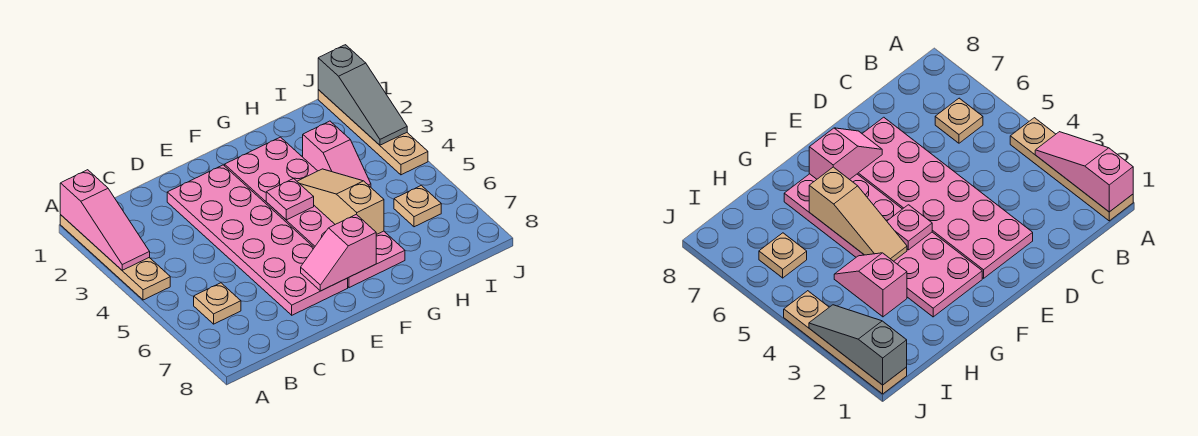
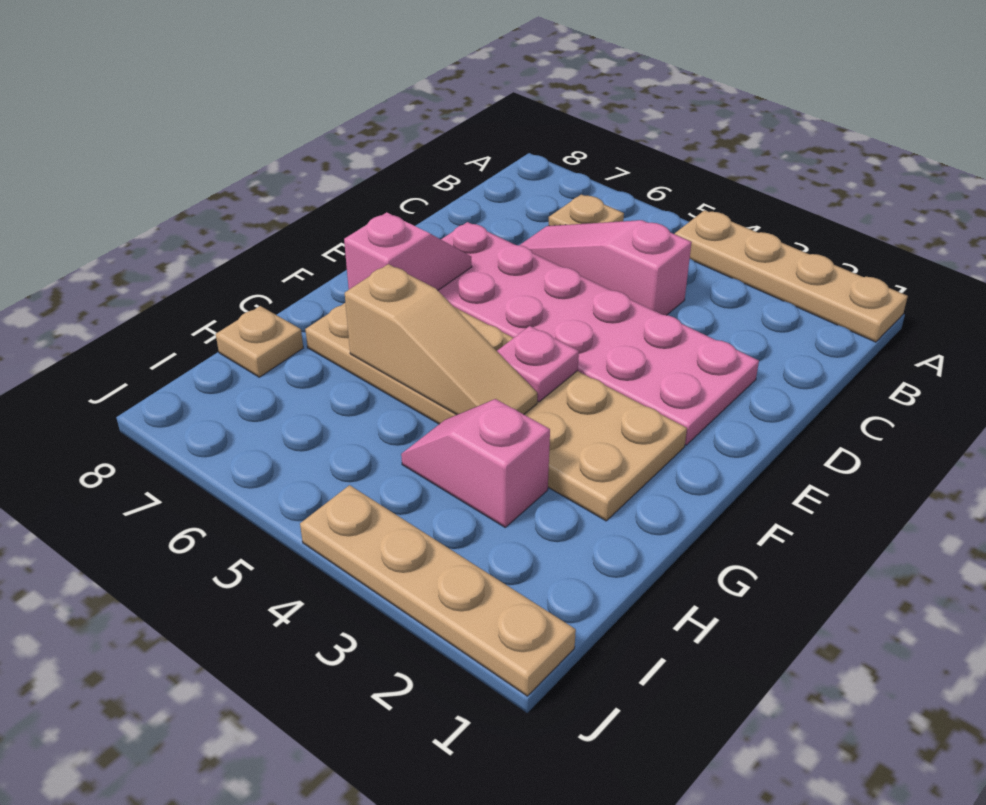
pink slope A1:A3 level 2 top 1 -> pink slope C4:C6 level 1 top 4
pink plate F2:G7 level 1 -> tan plate F2:G7 level 1
tan plate I6 level 1 -> tan plate H8 level 1
grey slope J1:J3 level 2 top 1 -> none

